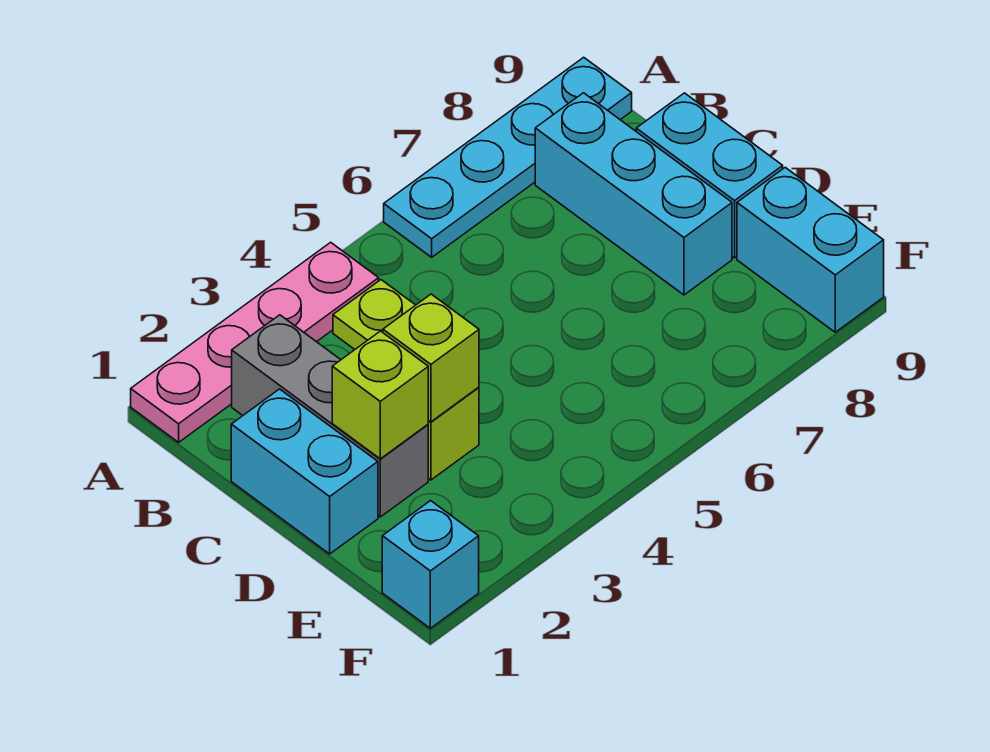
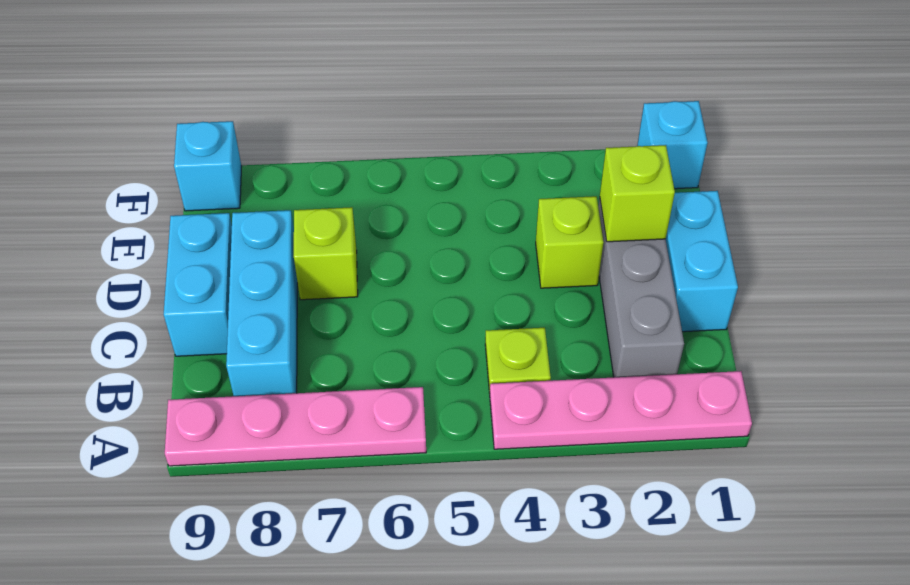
cyan plate A6:A9 level 1 -> pink plate A6:A9 level 1
lime brick D3 level 2 -> lime brick D7 level 1
cyan brick E9:F9 level 1 -> cyan brick F9 level 1

